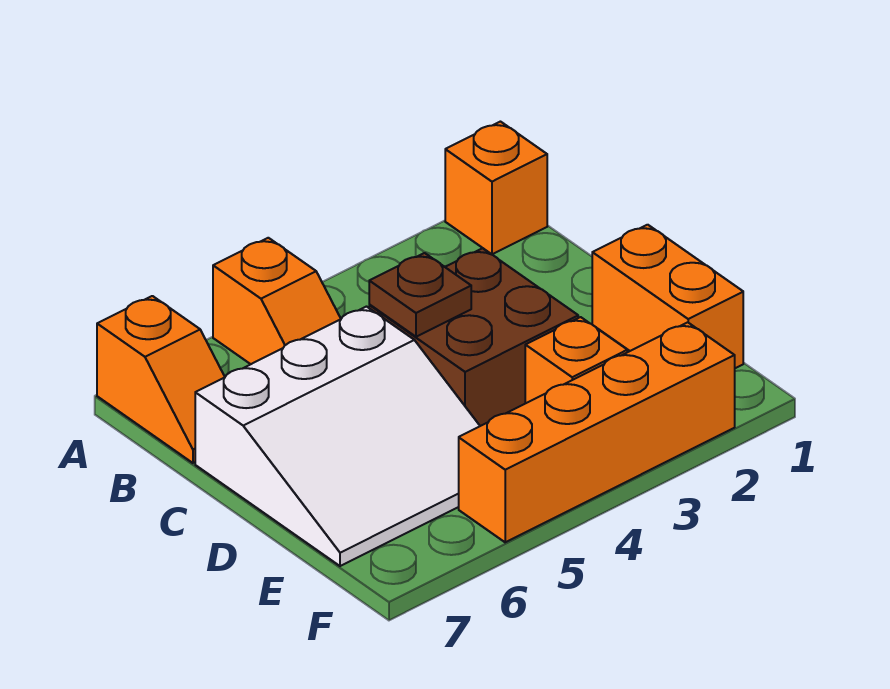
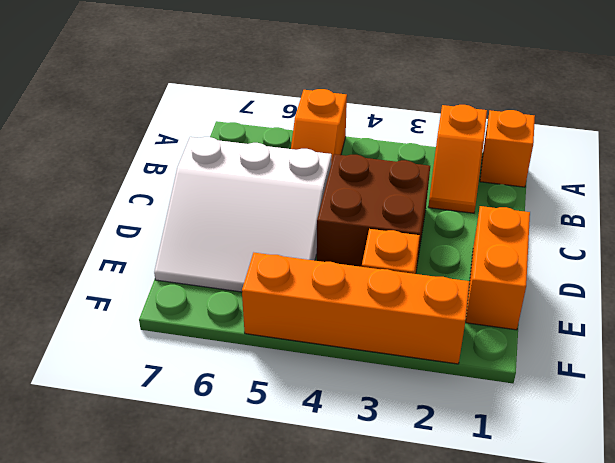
orange slope A7:B7 level 1 top A -> orange slope A2:B2 level 1 top A
brown plate C4 level 2 -> none

